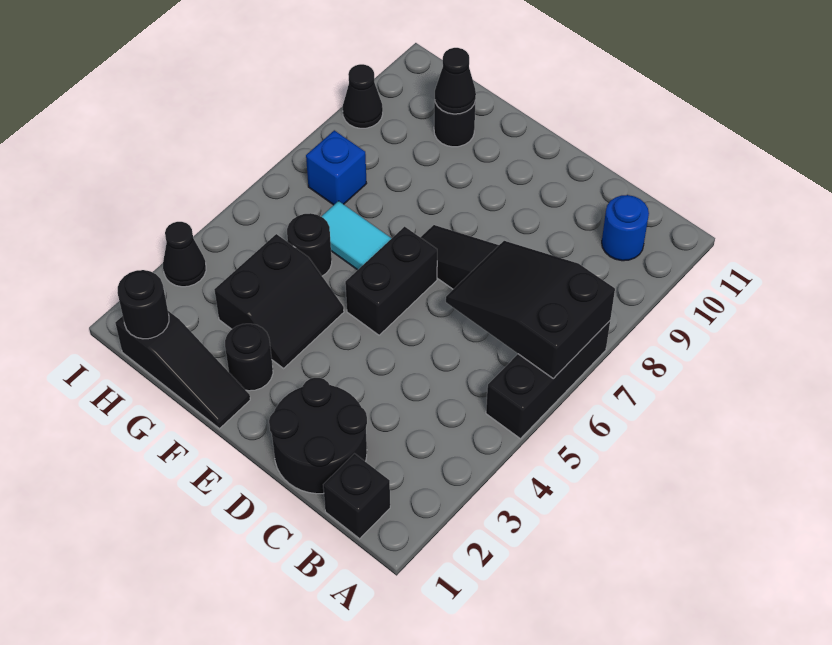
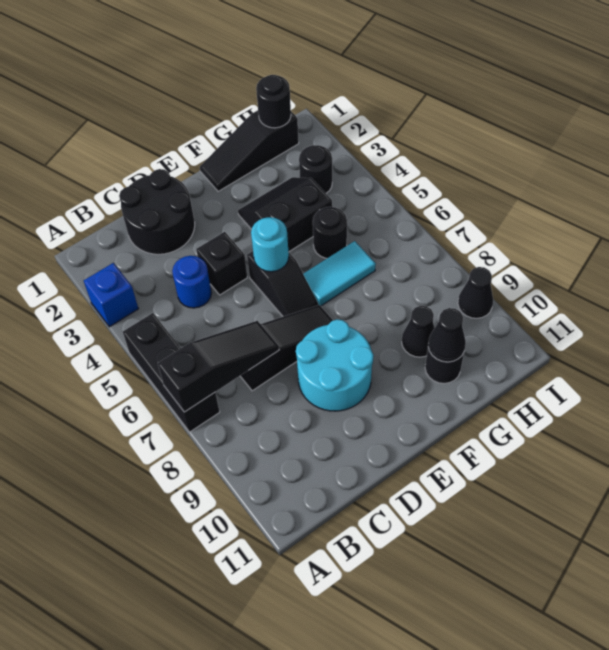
black slope A6:C7 level 2 top A -> black slope A7:C7 level 2 top A
black brick B1 level 1 -> black brick D4 level 1
blue round brick B10 level 1 -> blue round brick C4 level 1
none -> cyan round brick D8:E9 level 1
black brick E5:E6 level 1 -> black slope E5:E6 level 1 top 5
none -> cyan round brick E5 level 2
black round brick F2 level 1 -> black round brick H3 level 1
black slope F3:G4 level 1 top G -> black slope F3:G4 level 1 top 4
blue brick H7 level 1 -> blue brick A3 level 1
black cone I3 level 1 -> black cone G9 level 1

